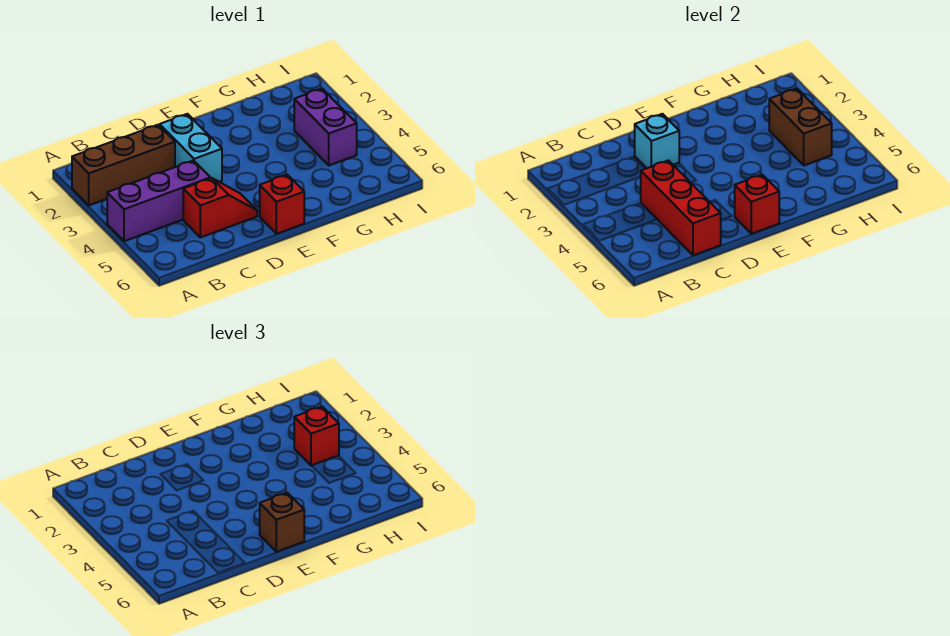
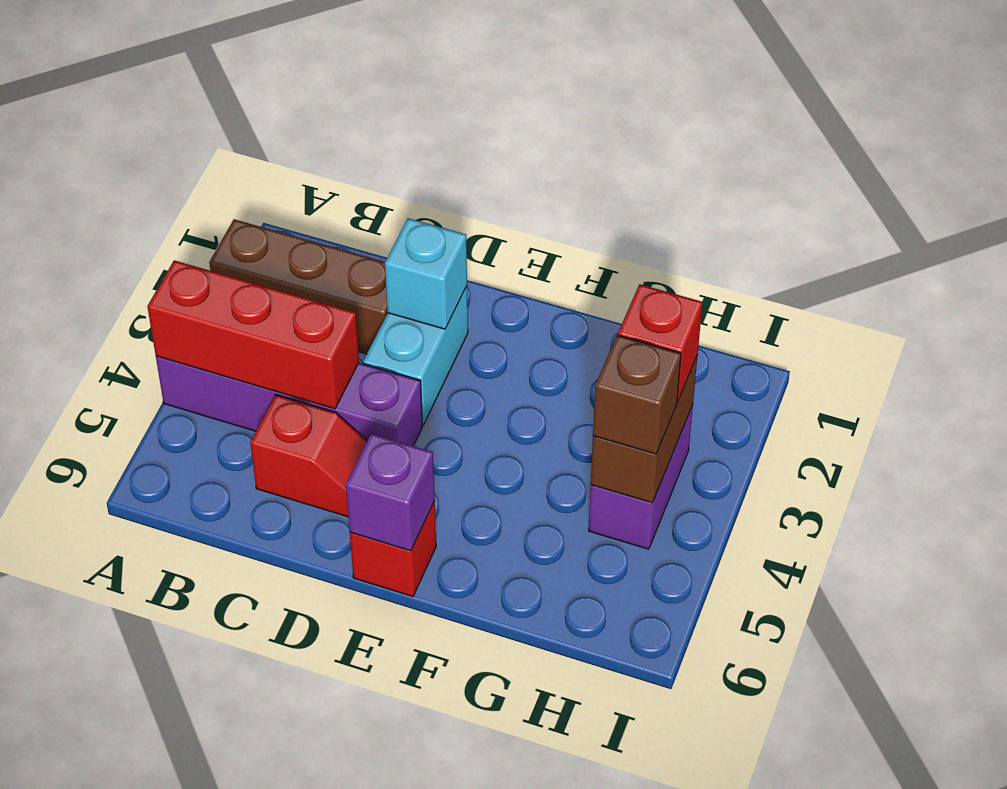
purple brick A4:C4 level 1 -> purple brick A4:D4 level 1
red brick C4:C6 level 2 -> red brick A4:C4 level 2
red brick E6 level 2 -> purple brick E6 level 2
brown brick E6 level 3 -> brown brick H4 level 3

